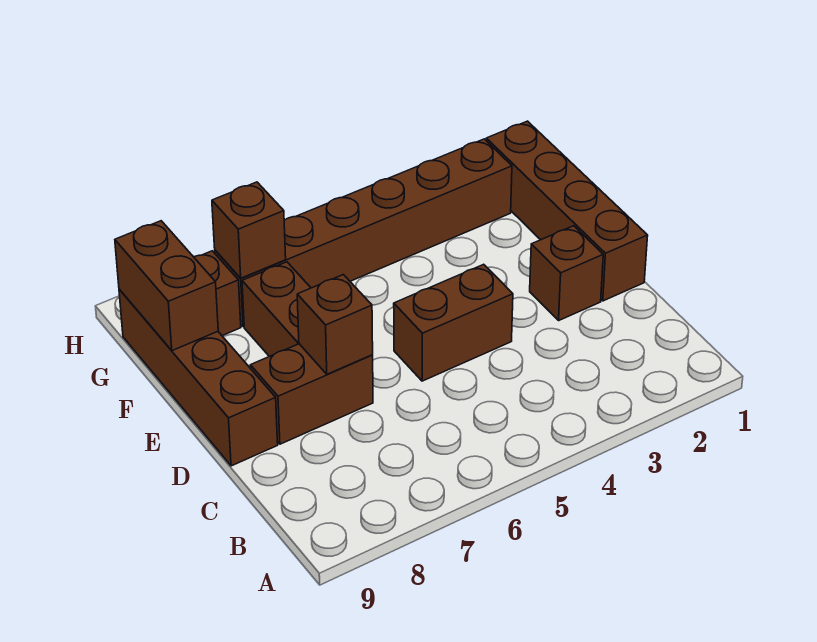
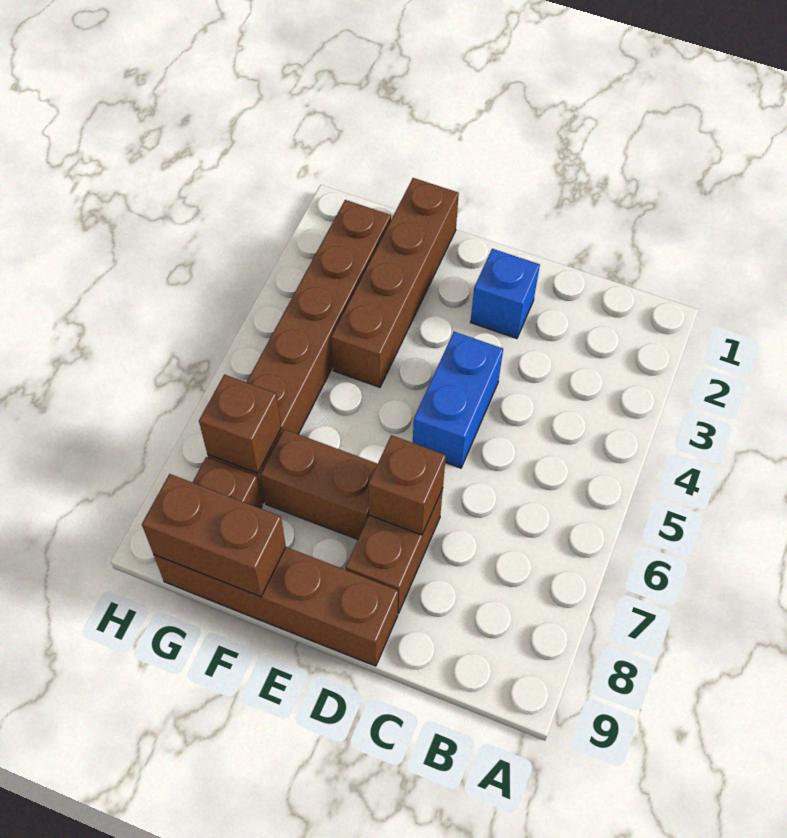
brown brick D1:G1 level 1 -> brown brick F1:F4 level 1
brown brick D2 level 1 -> blue brick D2 level 1
brown brick D4:D5 level 1 -> blue brick D4:D5 level 1

